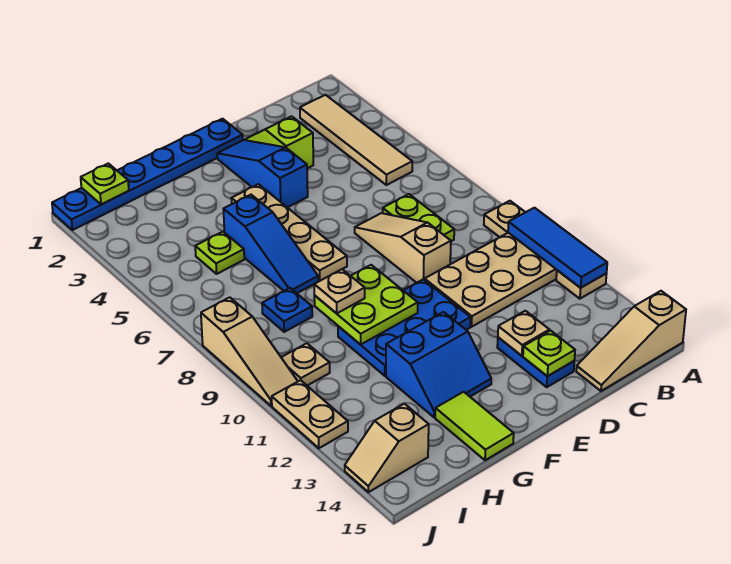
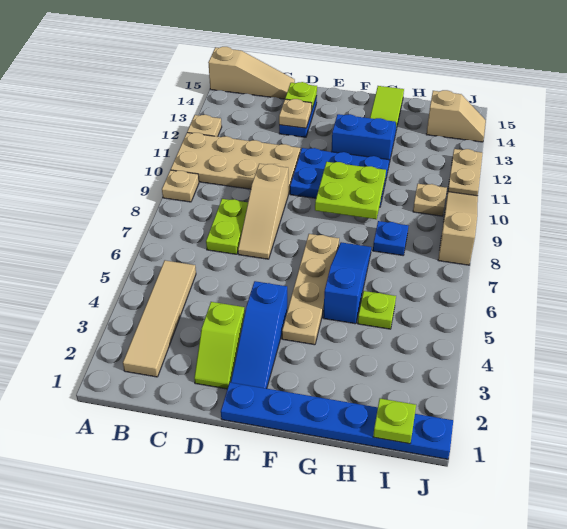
blue tile A10:A12 level 2 -> none
tan plate G9 level 3 -> none

